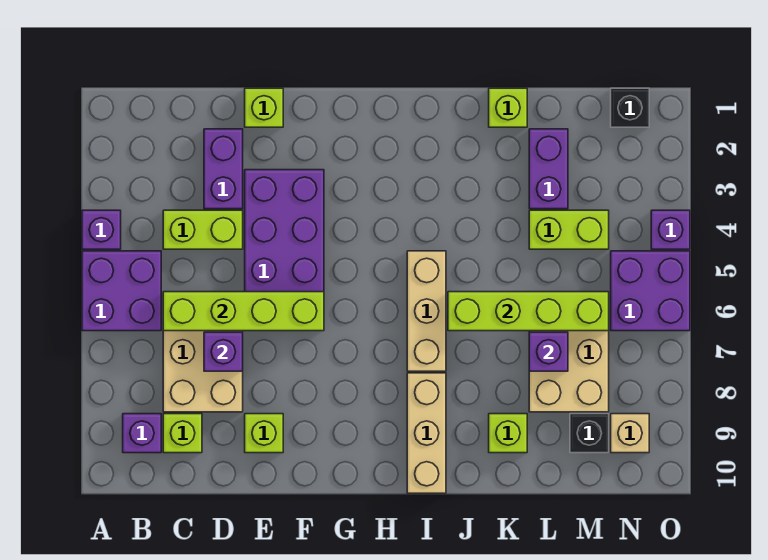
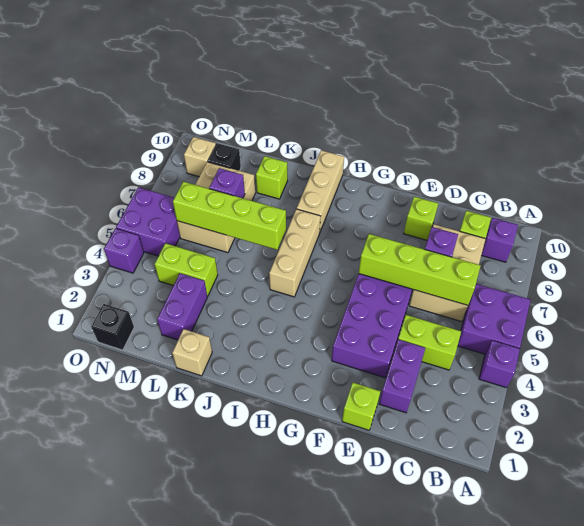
lime brick K1 level 1 -> tan brick K1 level 1

